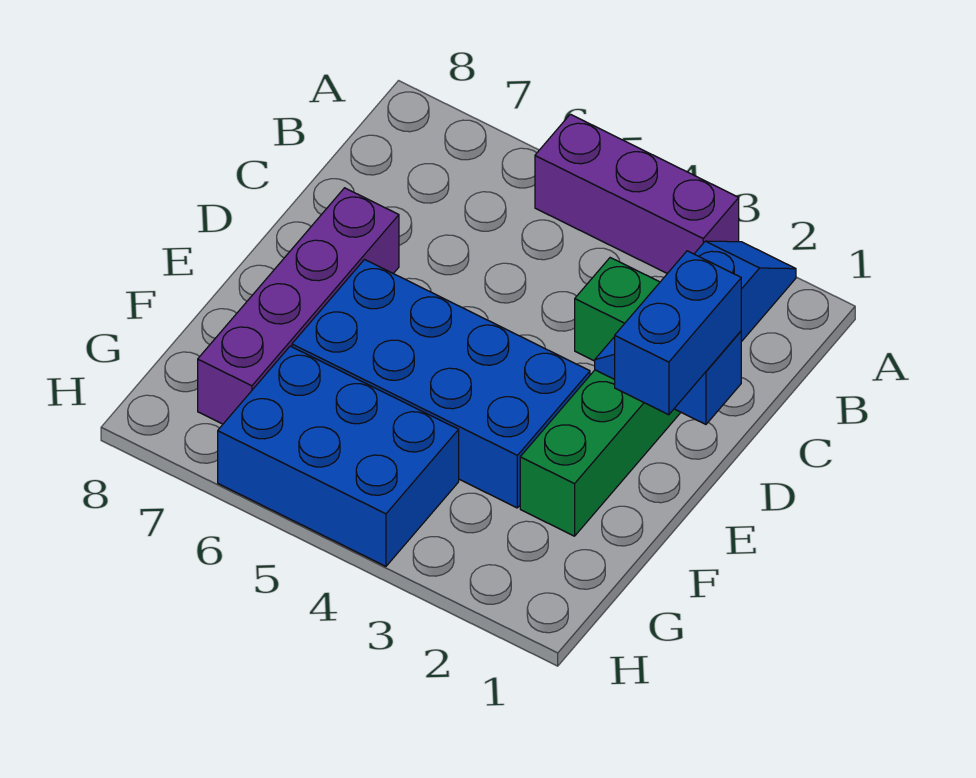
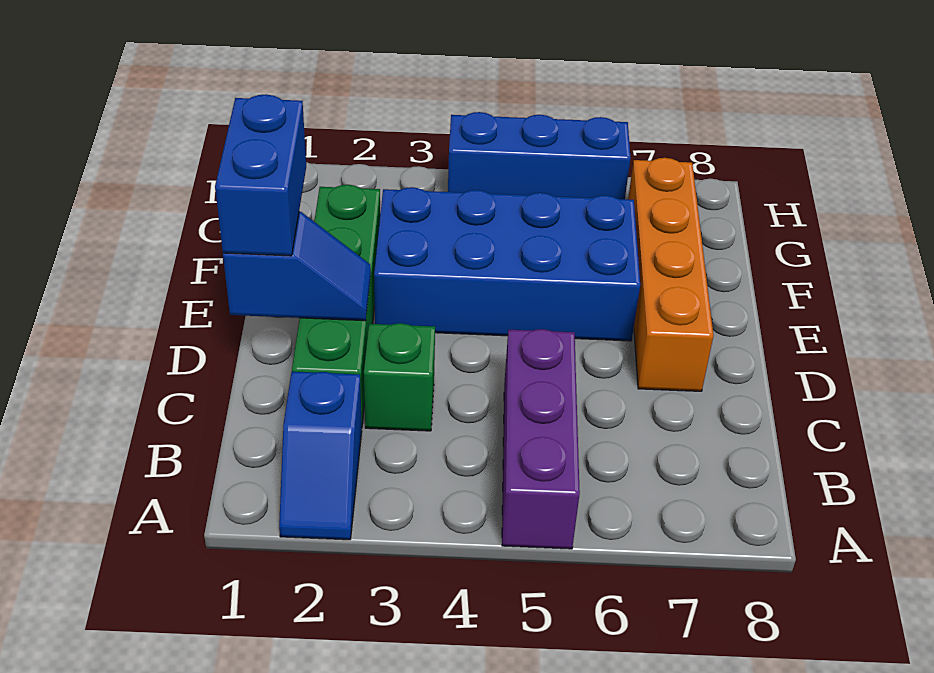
purple brick A3:A5 level 1 -> purple brick A5:C5 level 1
purple brick D7:G7 level 1 -> orange brick D7:G7 level 1
blue brick G4:H6 level 1 -> blue brick H4:H6 level 1

